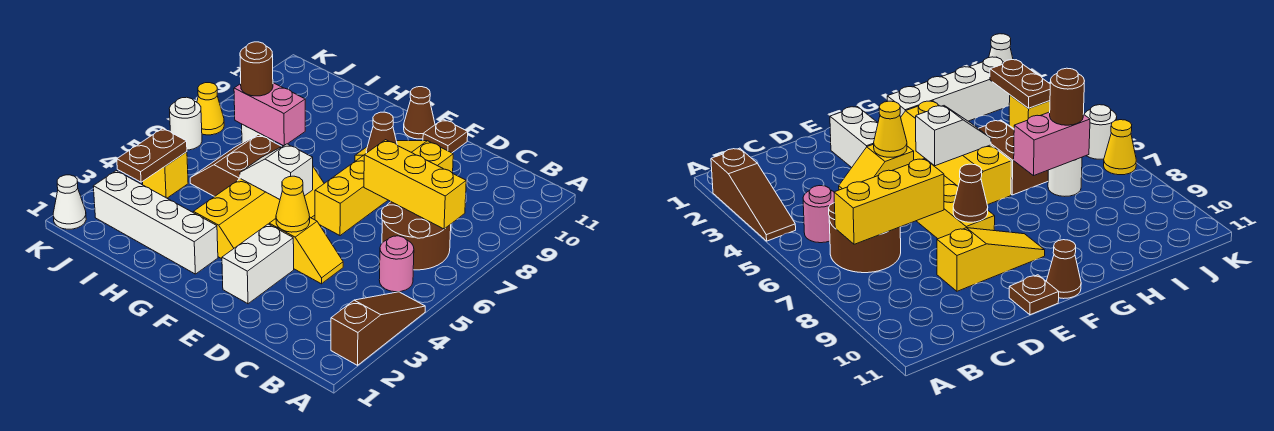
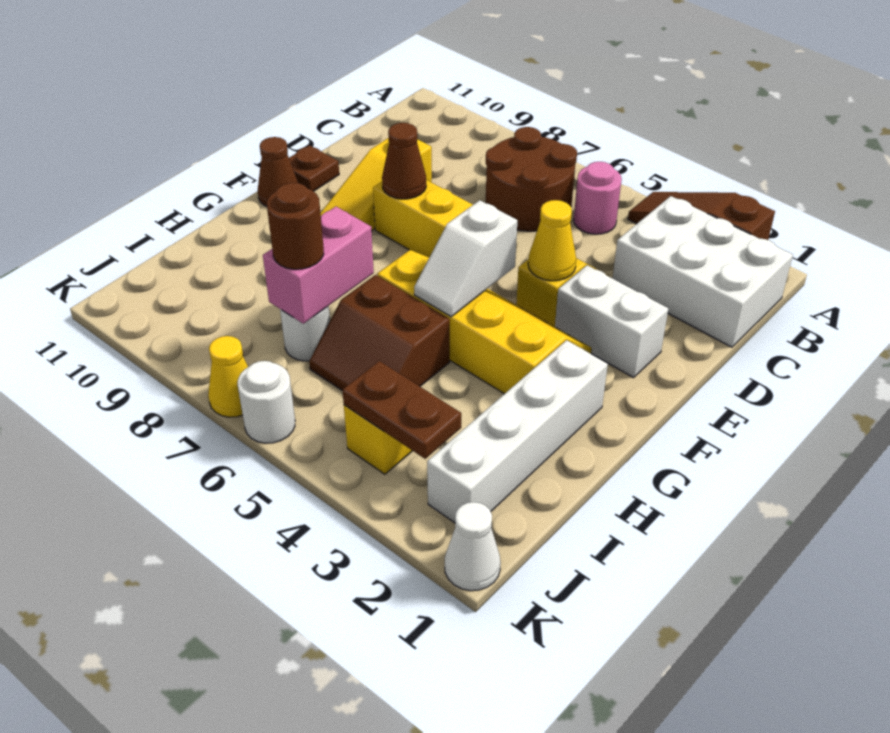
none -> white brick B1:C3 level 1
yellow brick B7:D7 level 2 -> none

